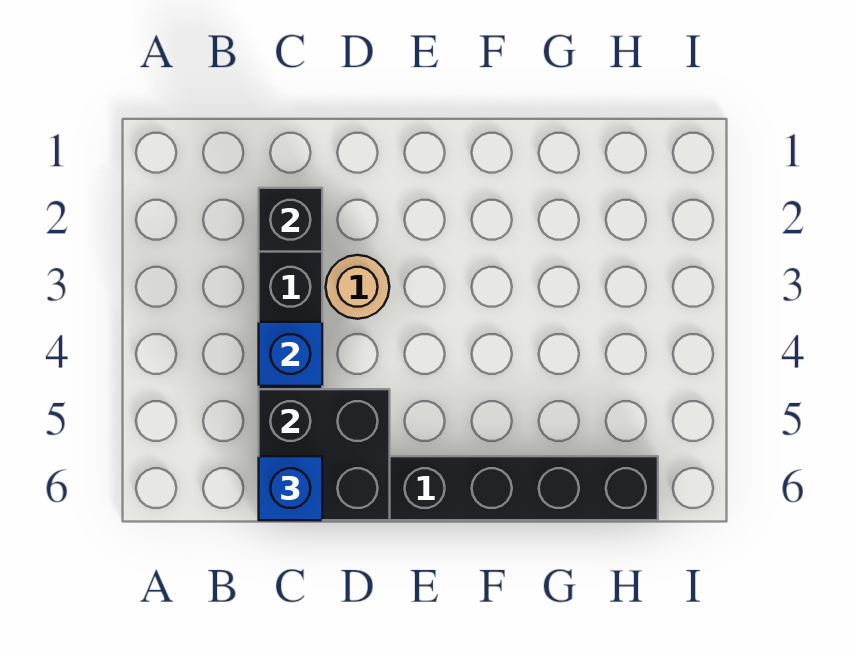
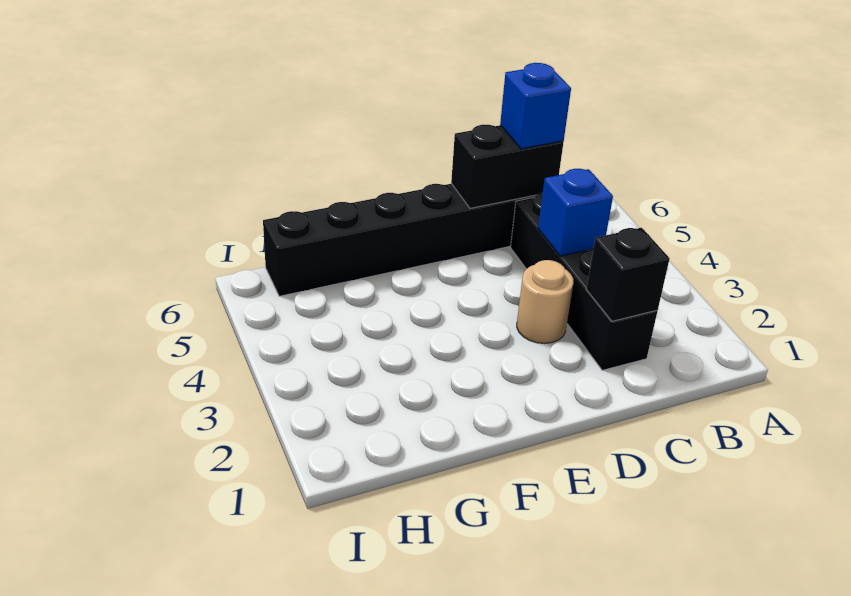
black brick C5:D6 level 2 -> black brick C6:D6 level 2

